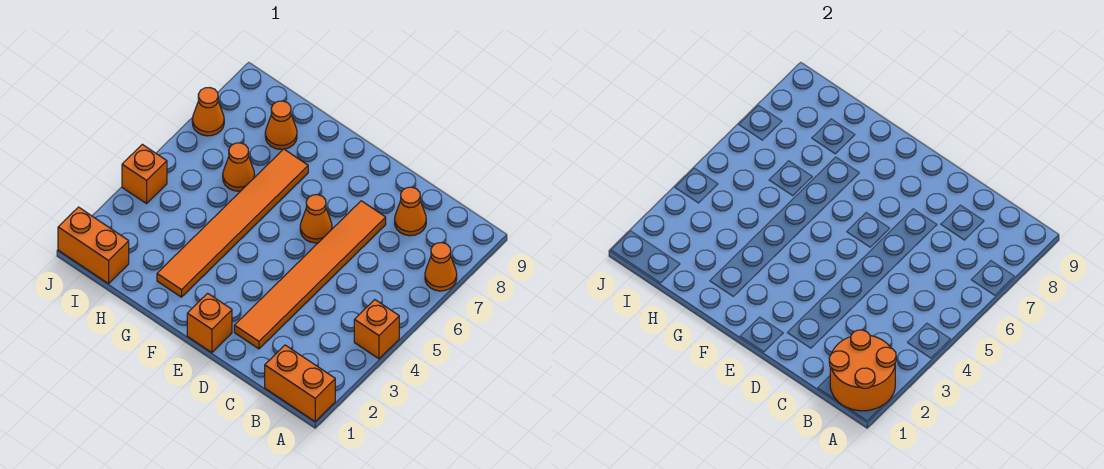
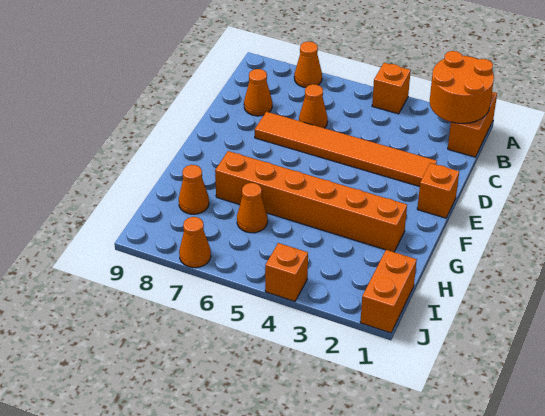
orange cone E6 level 1 -> orange cone C6 level 1
orange tile G2:G7 level 1 -> orange brick G2:G7 level 1

